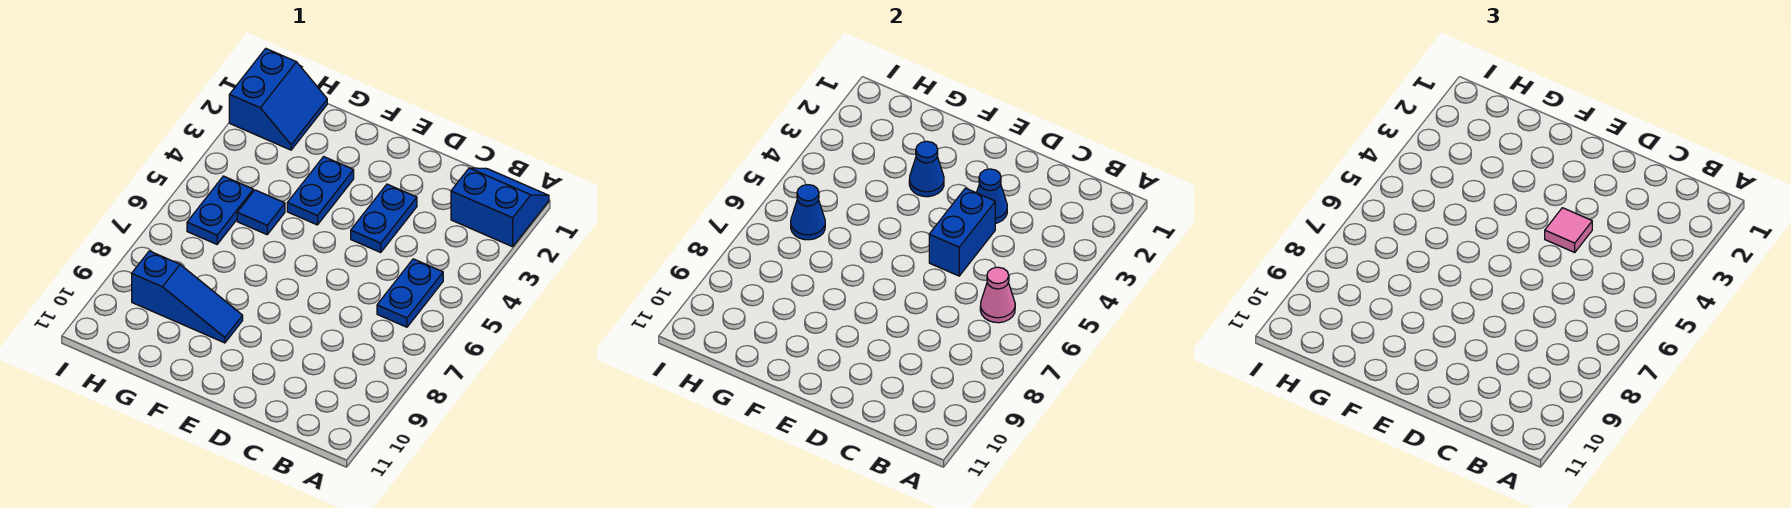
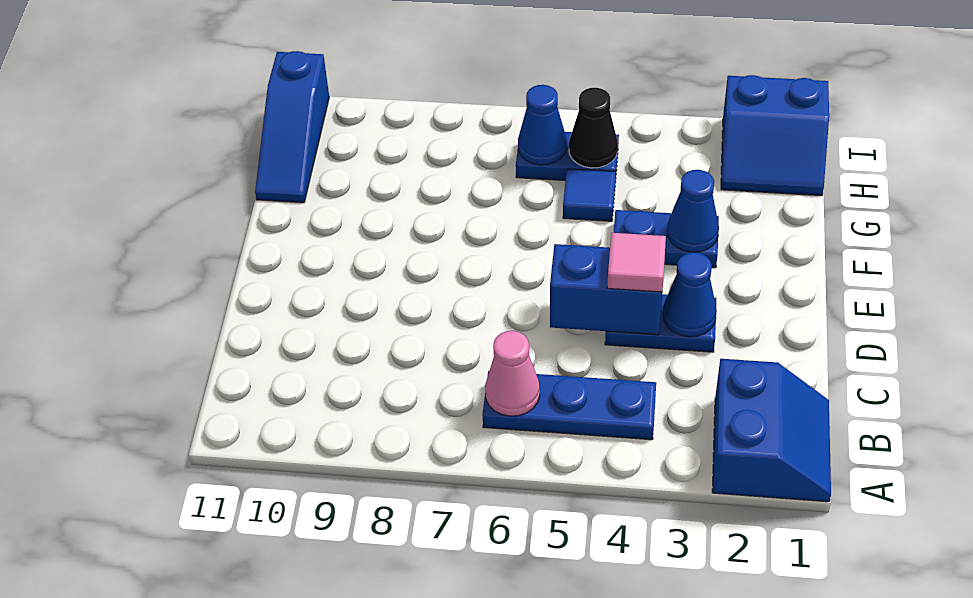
blue plate B5:B6 level 1 -> blue plate B4:B6 level 1
blue slope F9:H9 level 1 top H -> blue slope G11:I11 level 1 top I
none -> black cone H5 level 2

